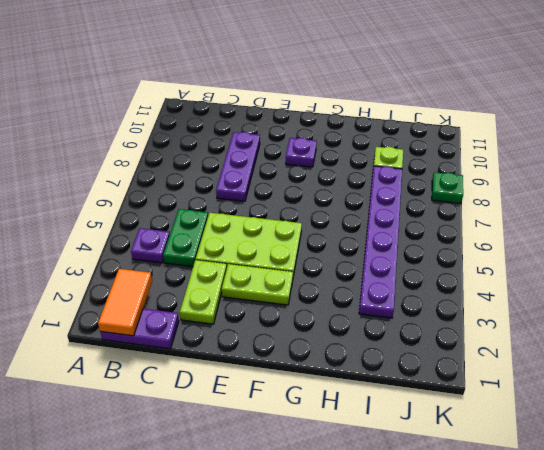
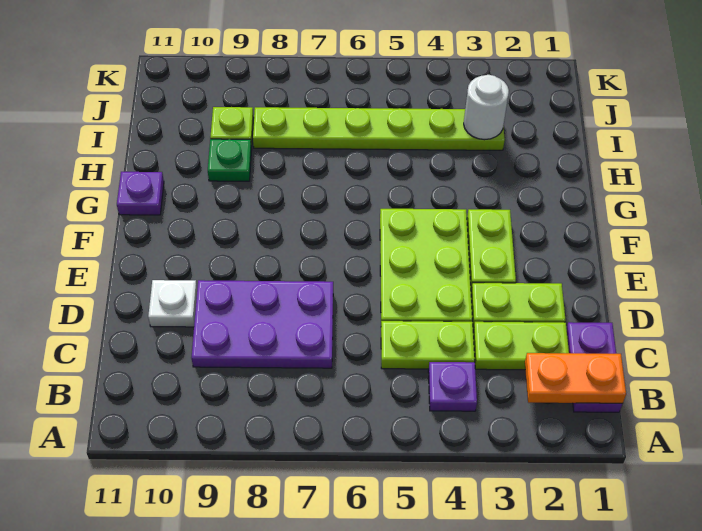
orange tile B1:B2 level 2 -> orange plate B1:B2 level 2
none -> lime plate C2:C3 level 1
green plate C4:C5 level 1 -> lime plate C4:C5 level 1
purple plate D7:D9 level 1 -> purple plate C7:D9 level 1
none -> white plate D10 level 1
purple plate F9 level 1 -> purple plate G11 level 1
purple plate I3:I8 level 1 -> lime plate I3:I8 level 1
none -> white round brick I3 level 2
green plate K8 level 1 -> green plate H9 level 1

